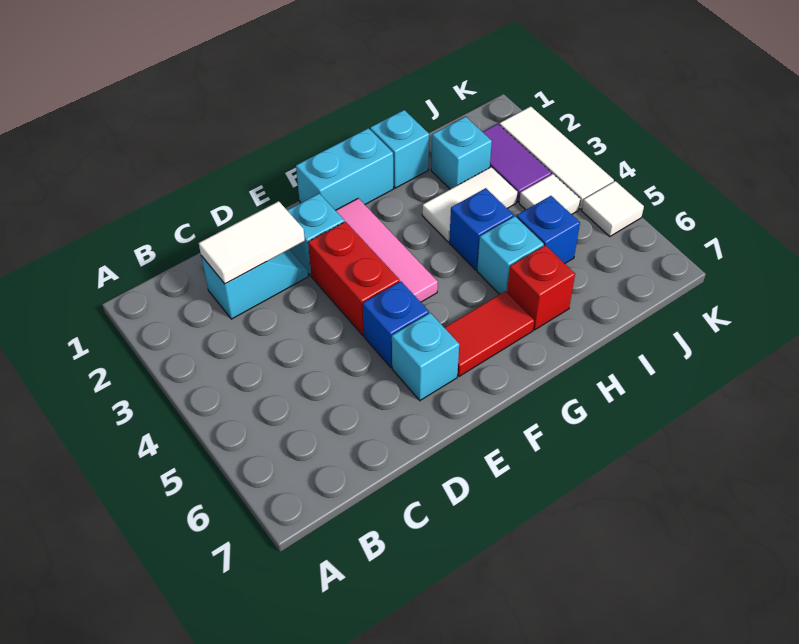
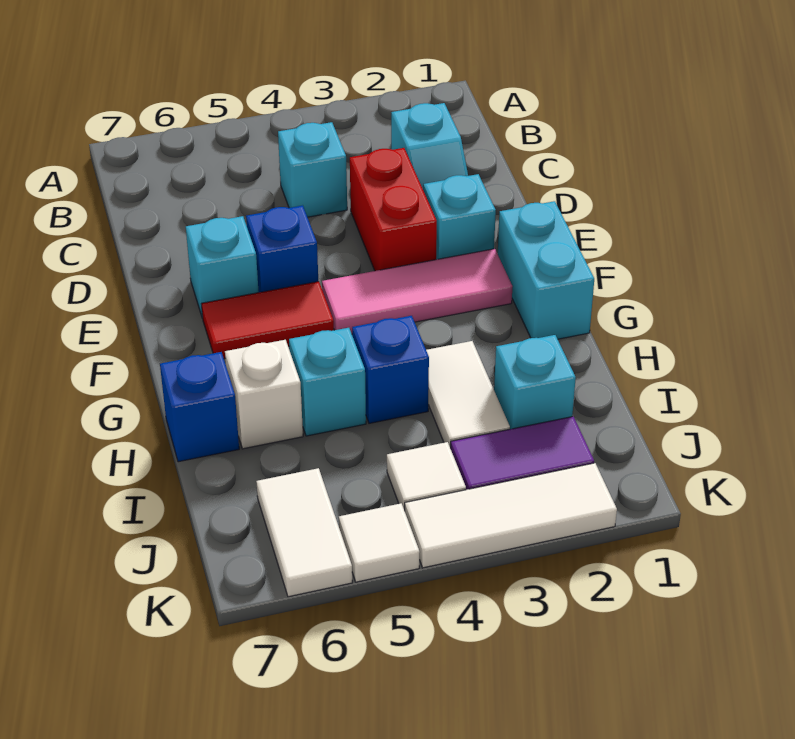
white tile C2:D2 level 2 -> white tile J6:K6 level 1
red brick E3:E4 level 1 -> red brick D3:E3 level 1
red tile F6:G6 level 1 -> red tile F5:F6 level 1
cyan brick H1 level 1 -> cyan brick C4 level 1
red brick H6 level 1 -> white brick H6 level 1
blue brick I5 level 1 -> blue brick H7 level 1

